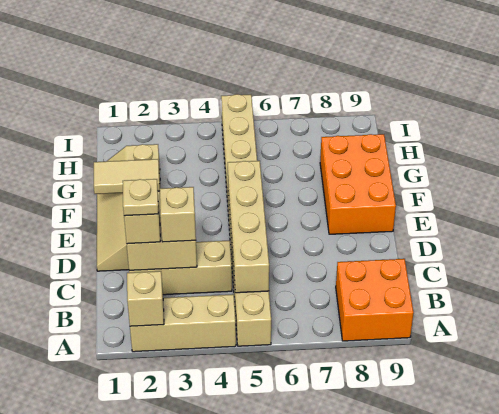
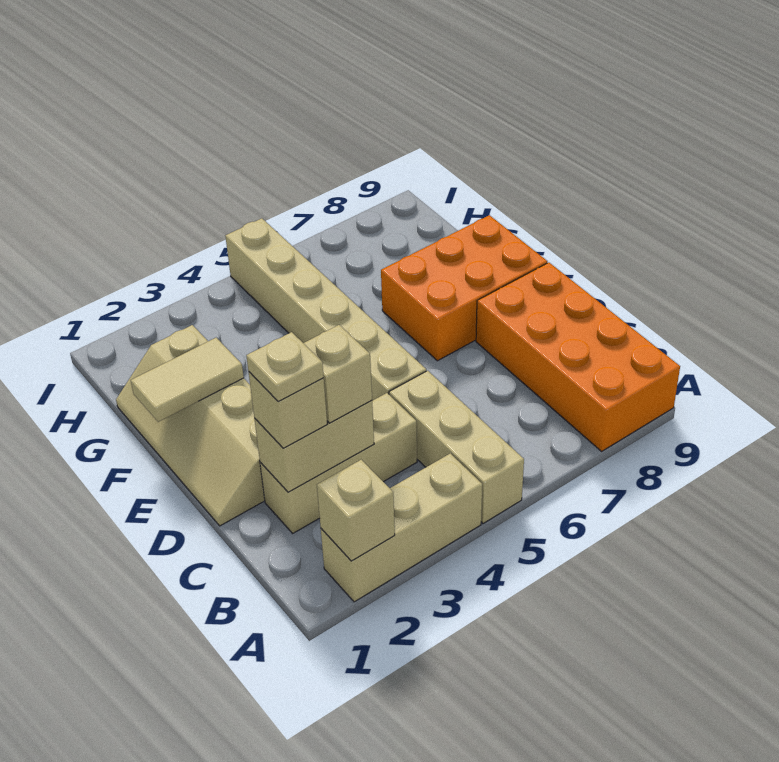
orange brick A8:B9 level 1 -> orange brick A8:D9 level 1
tan brick B5:E5 level 2 -> none
orange brick E8:G9 level 1 -> orange brick E7:F9 level 1

